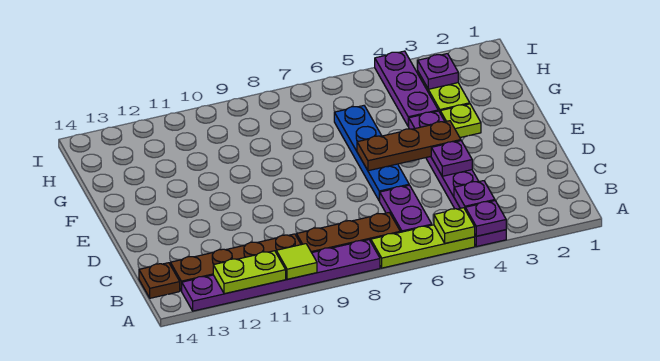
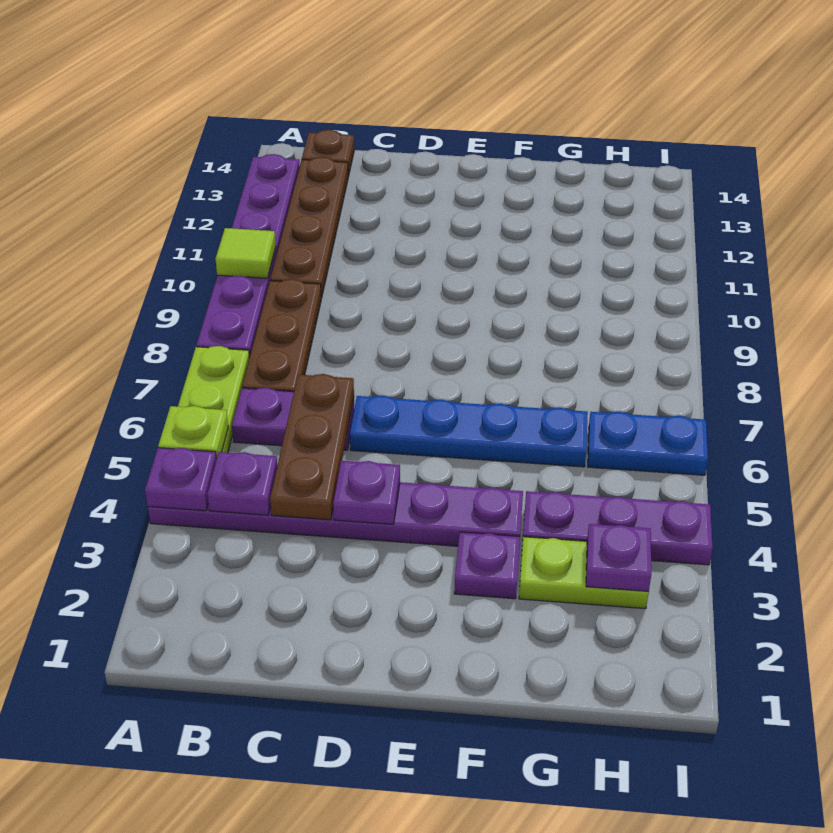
lime plate A11:A12 level 2 -> none
brown plate E4:E6 level 2 -> brown plate C4:C6 level 2
lime plate F3 level 1 -> purple plate F3 level 1
none -> blue plate H6:I6 level 1

